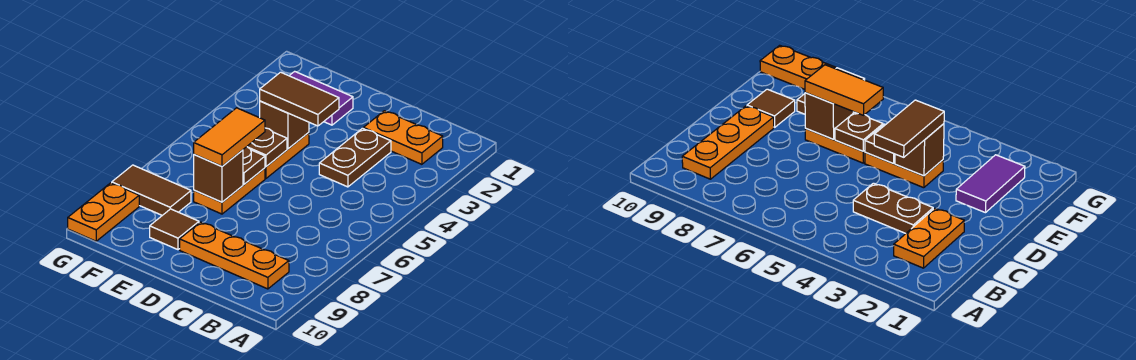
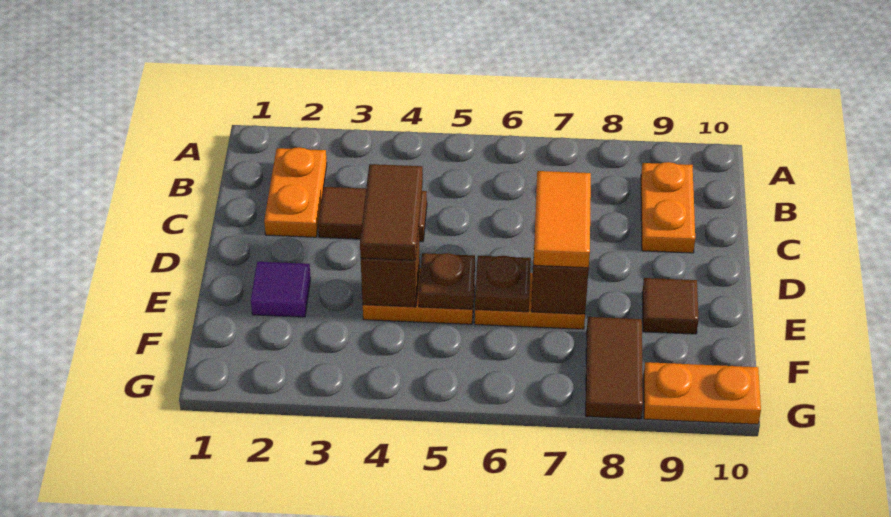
orange plate B9:D9 level 1 -> orange plate B9:C9 level 1
brown plate C3:C4 level 1 -> brown tile C3:C4 level 1
purple tile E2:F2 level 1 -> purple tile E2 level 1
orange tile E6:E7 level 3 -> orange tile D7:E7 level 3

